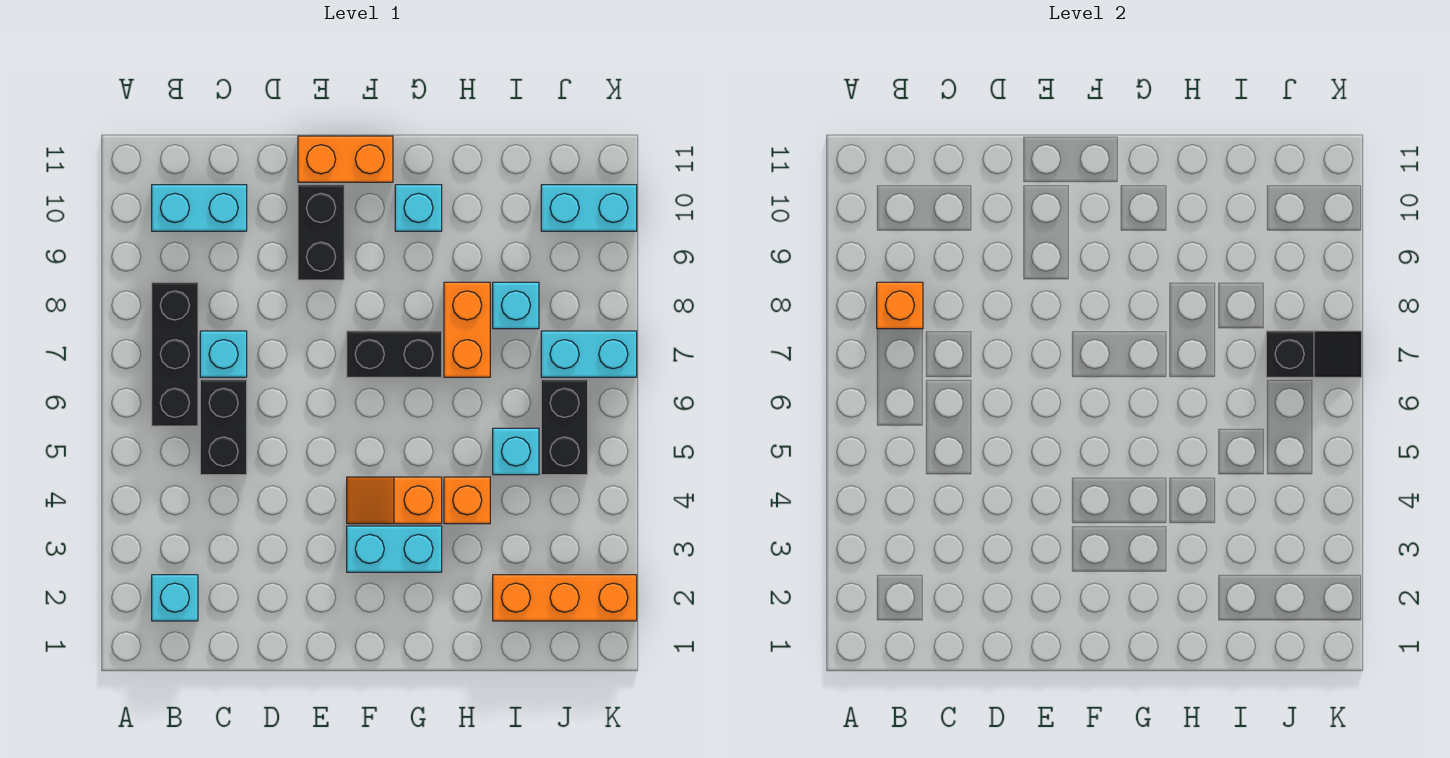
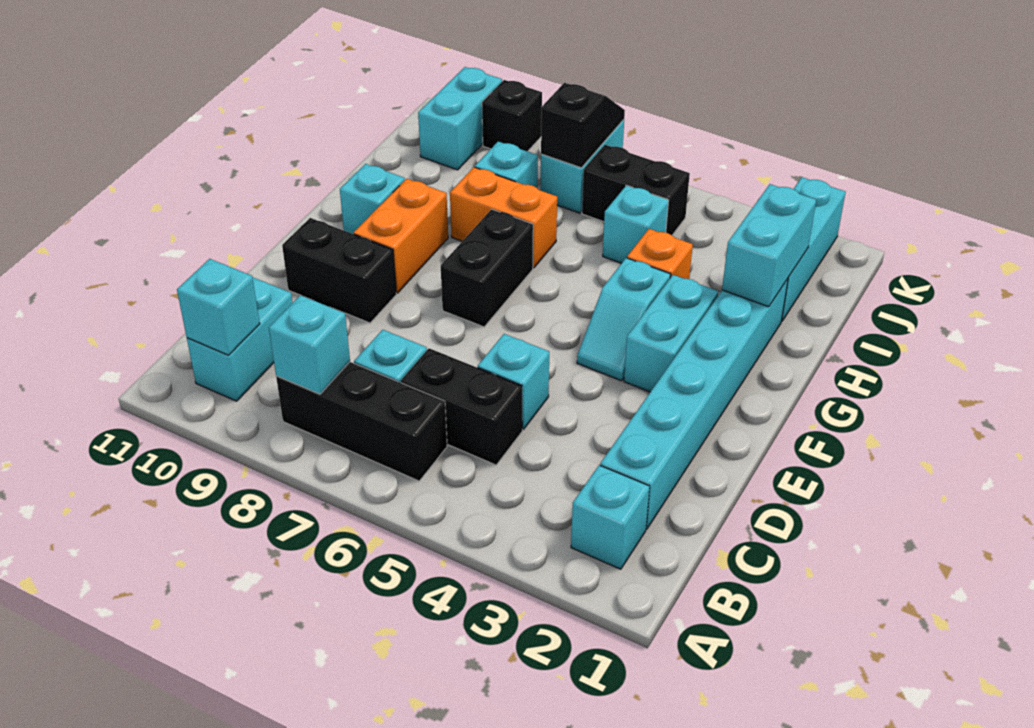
orange brick B8 level 2 -> cyan brick B8 level 2
none -> cyan brick B10 level 2
none -> cyan brick C2:H2 level 1
none -> cyan brick D5 level 1
orange brick E11:F11 level 1 -> orange brick F9:G9 level 1
orange slope F4:G4 level 1 top G -> cyan slope F4:G4 level 1 top G
none -> cyan brick H2:I2 level 2
orange brick I2:K2 level 1 -> cyan brick I2:K2 level 1
none -> black brick K9 level 1

